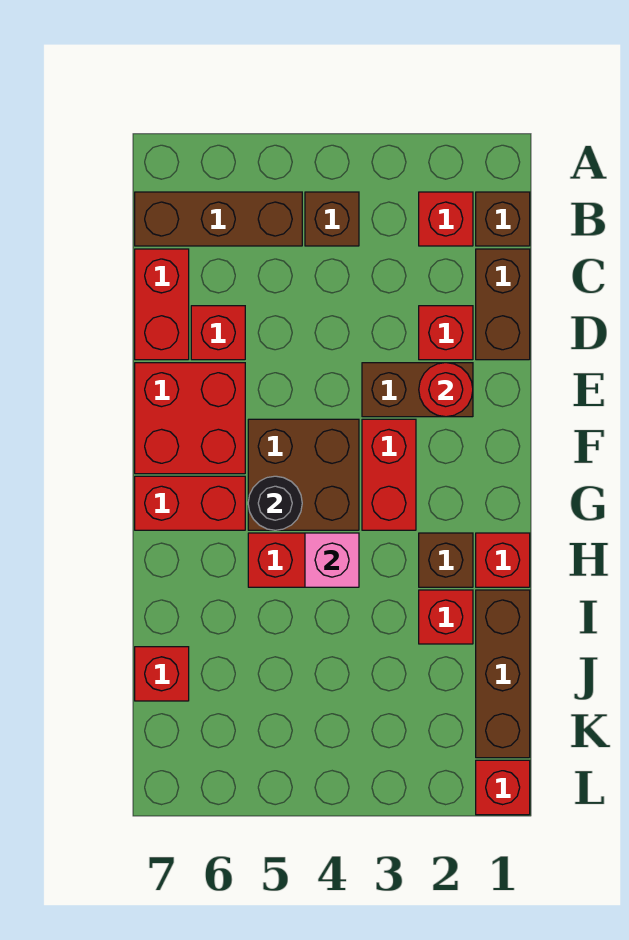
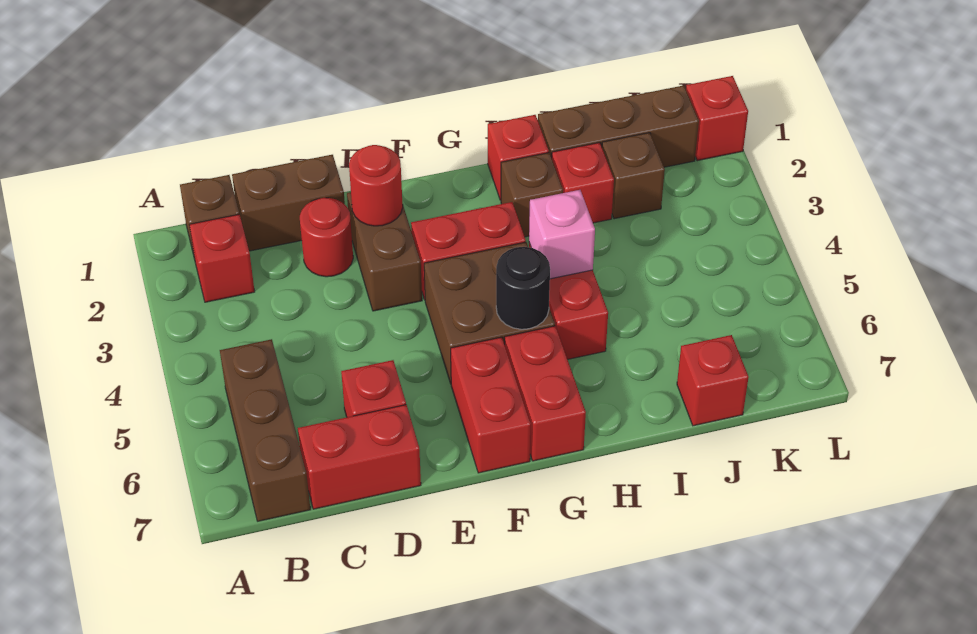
brown brick B4 level 1 -> brown brick J2 level 1
red brick D2 level 1 -> red round brick D2 level 1
red brick E6:F7 level 1 -> red brick F6:F7 level 1

